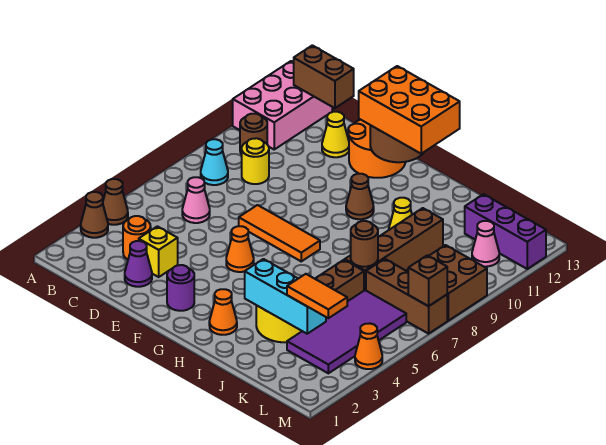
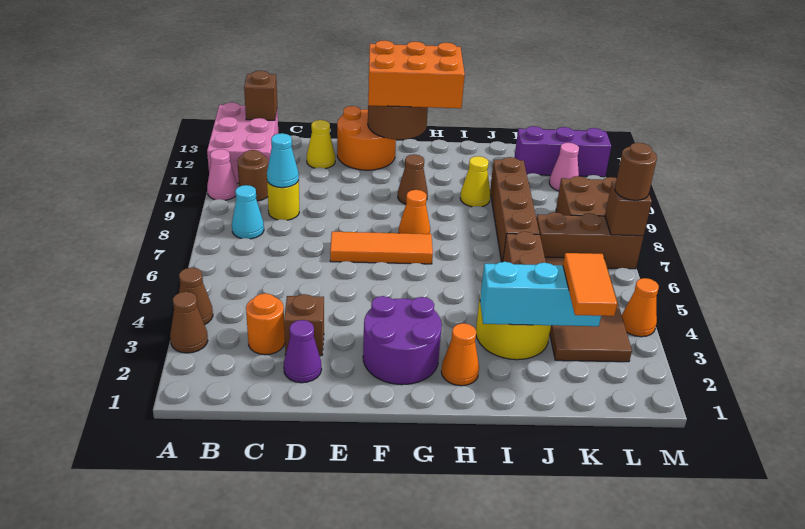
brown brick B13:C13 level 2 -> brown brick B13 level 2
pink cone C6 level 1 -> pink cone A10 level 1
none -> cyan cone C9 level 2
yellow brick D3 level 1 -> brown brick D3 level 1
purple round brick F2 level 1 -> purple round brick F2:G3 level 1
orange cone F5 level 1 -> orange cone G8 level 1
brown round brick J7 level 2 -> brown round brick M7 level 3
purple tile K3:L6 level 1 -> brown tile K3:L6 level 1
orange tile K3:L3 level 3 -> orange tile K2:K3 level 3

